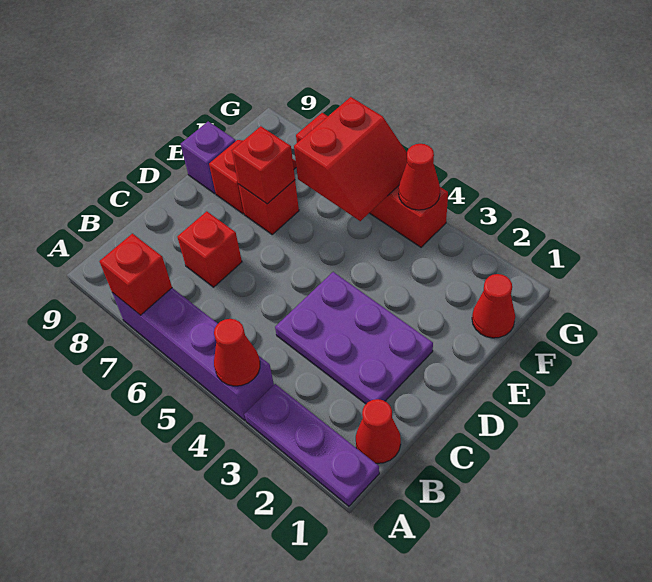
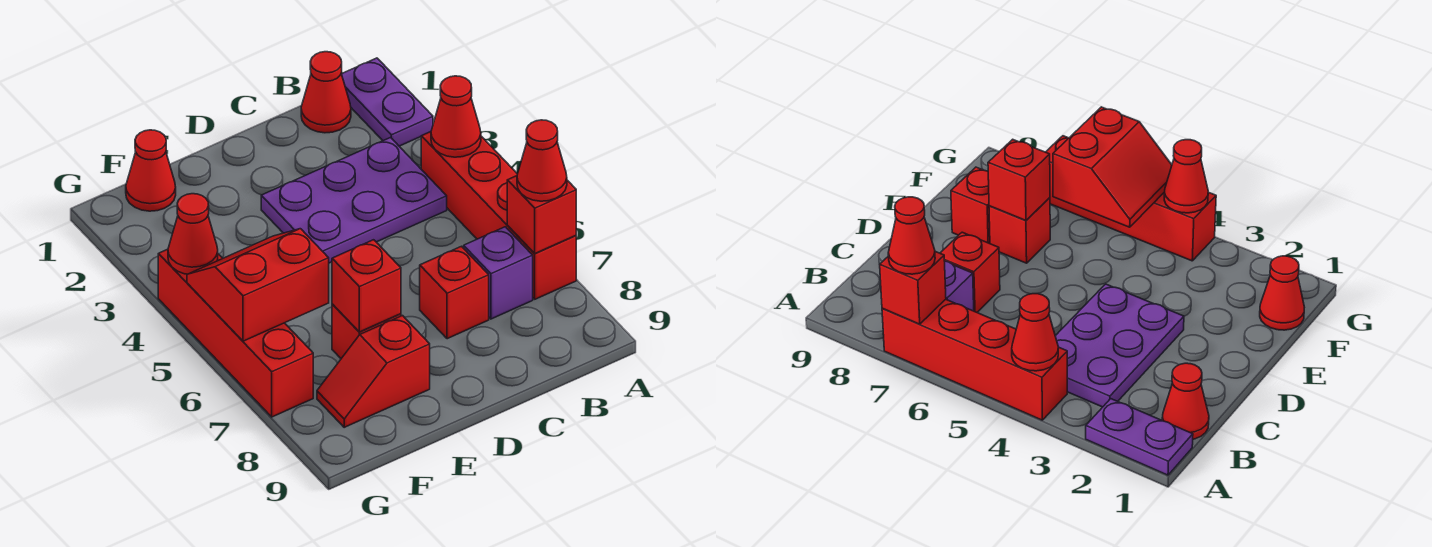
purple plate A1:A3 level 1 -> purple plate A1:A2 level 1
purple brick A4:A7 level 1 -> red brick A4:A7 level 1
none -> red cone A7 level 3
purple plate C2:D4 level 1 -> purple plate B3:D4 level 1
purple brick E9 level 1 -> purple brick B7 level 1

